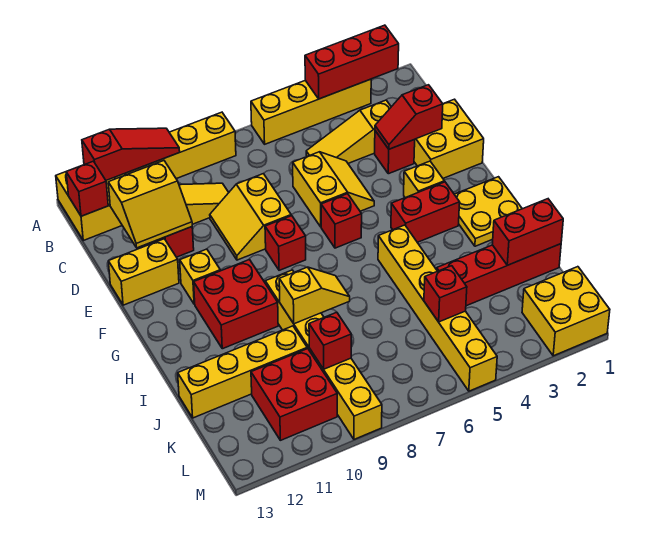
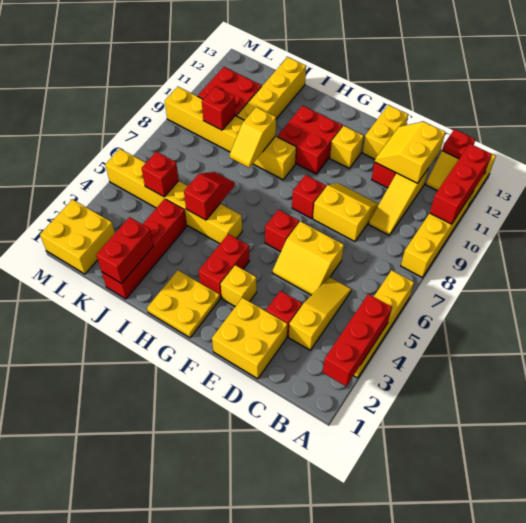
red slope A10:A12 level 2 top 12 -> red brick A10:A12 level 2
red brick B13 level 2 -> red plate B13 level 2
red slope D2:D3 level 2 top 2 -> red slope I5:I6 level 2 top 5

